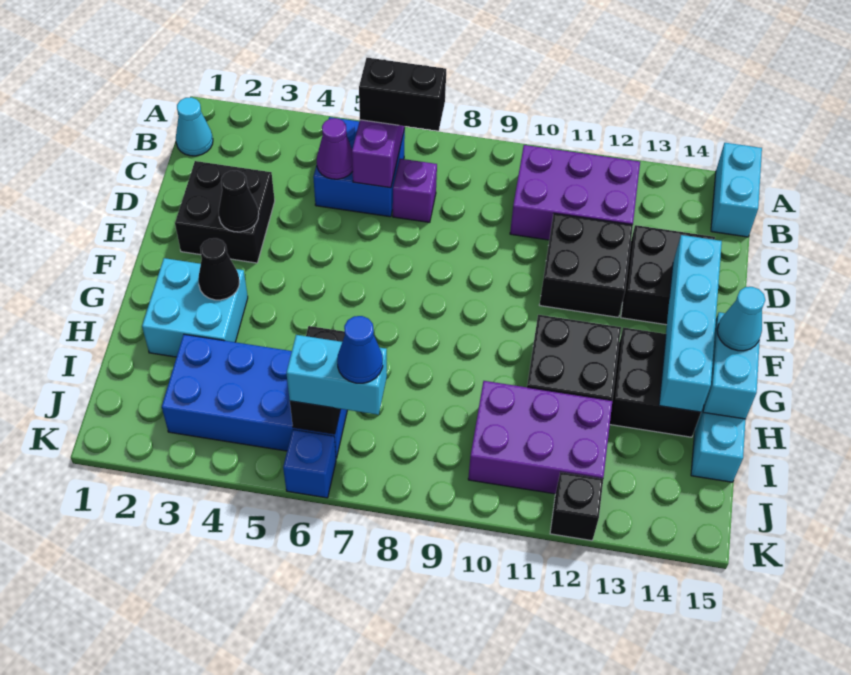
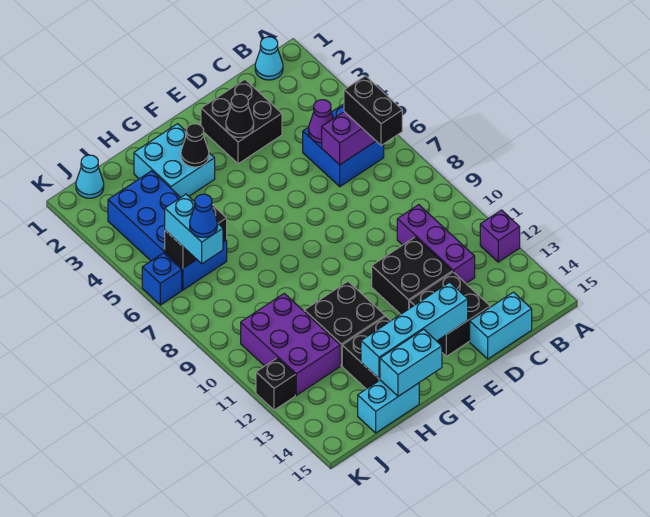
cyan brick A15:B15 level 1 -> cyan brick C15:D15 level 1
purple brick B10:C12 level 1 -> purple brick C10:C12 level 1
purple brick C7 level 1 -> purple brick A12 level 1
cyan cone G15 level 3 -> cyan cone J1 level 1

